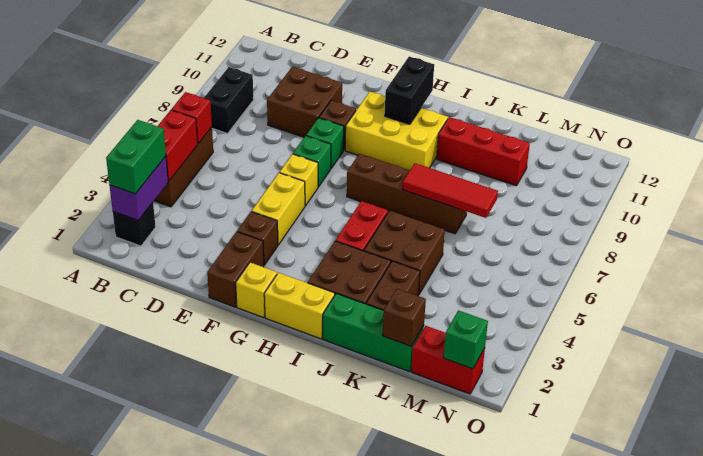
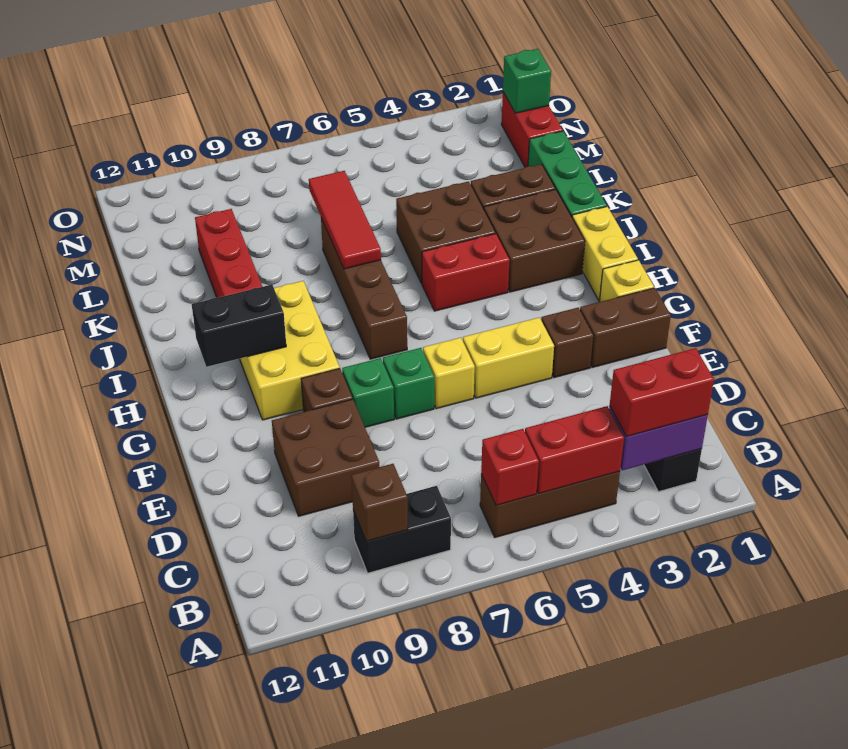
green brick B2:B3 level 3 -> red brick B2:B3 level 3
brown brick L1 level 2 -> brown brick B9 level 2

